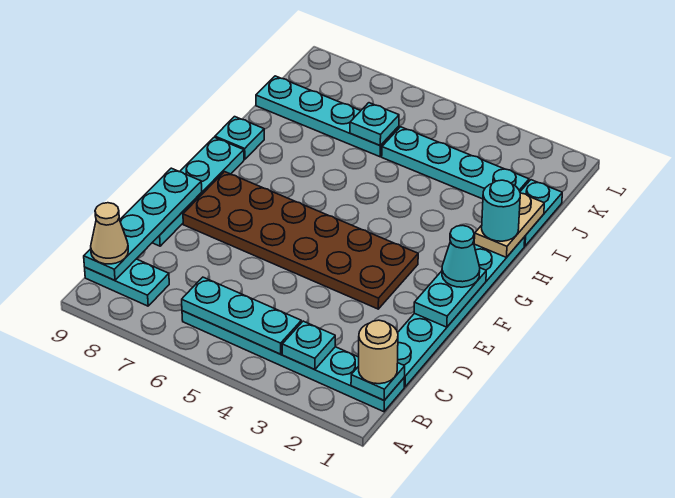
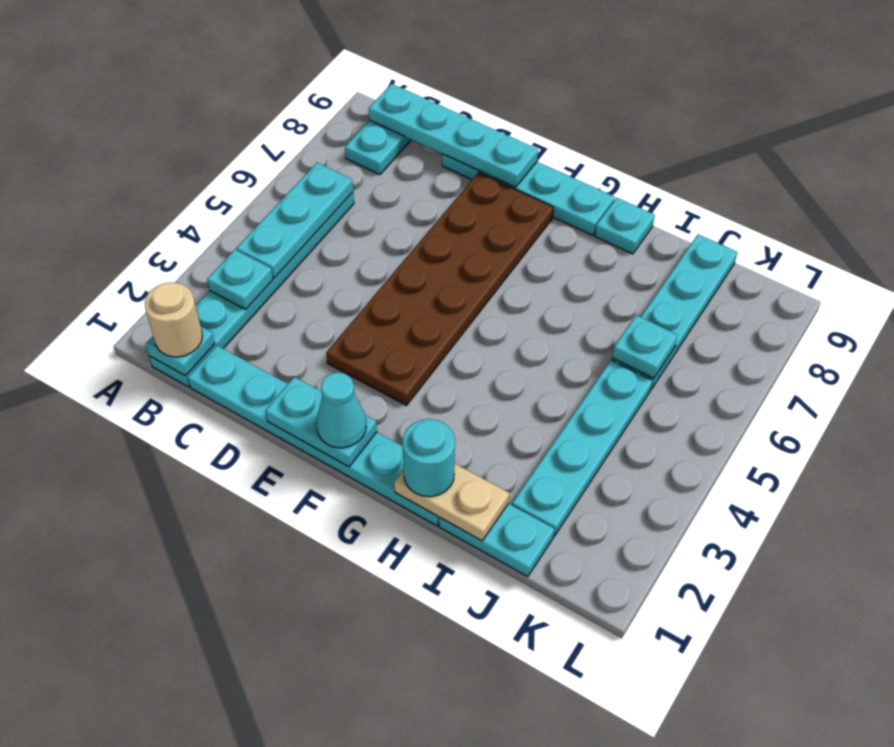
tan cone B9 level 3 -> none

